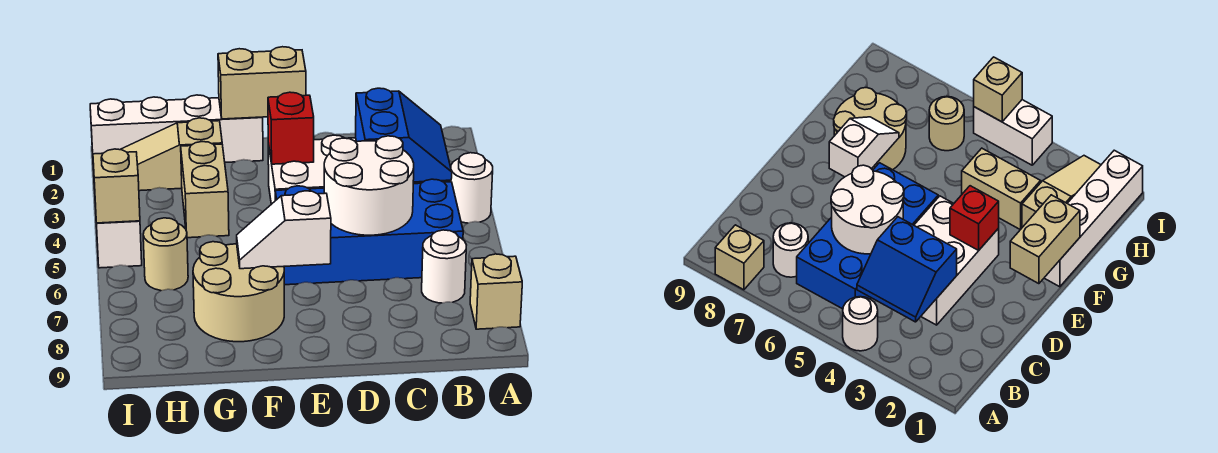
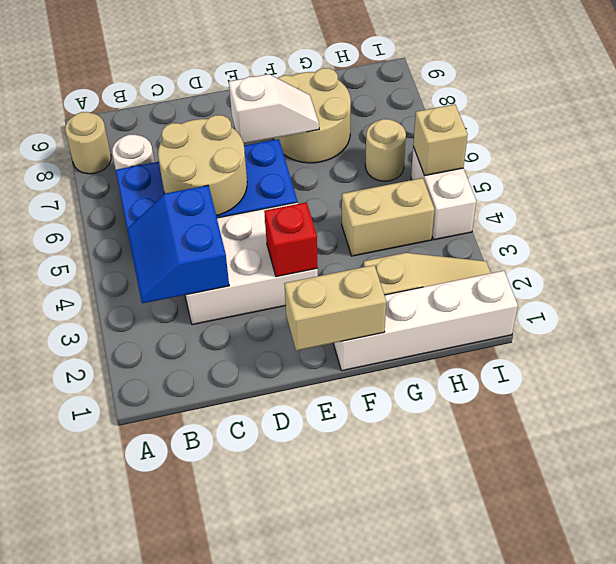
white round brick A4 level 1 -> none
tan brick A8 level 1 -> tan round brick A8 level 1
white round brick C5:D6 level 2 -> tan round brick C5:D6 level 2
tan brick G3:G4 level 1 -> tan brick G4:H4 level 1

